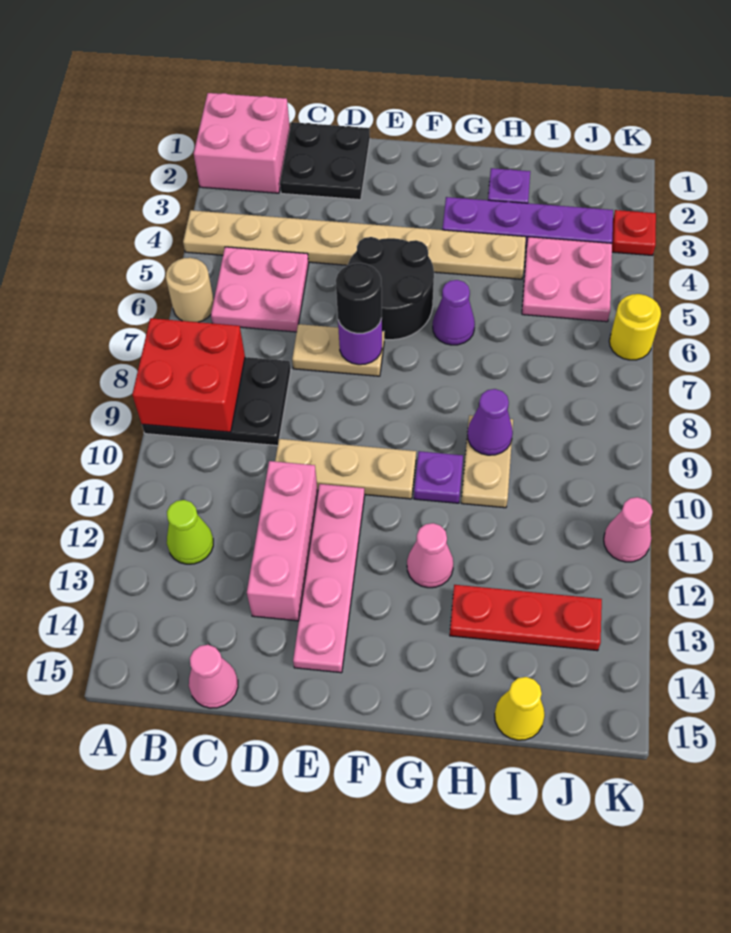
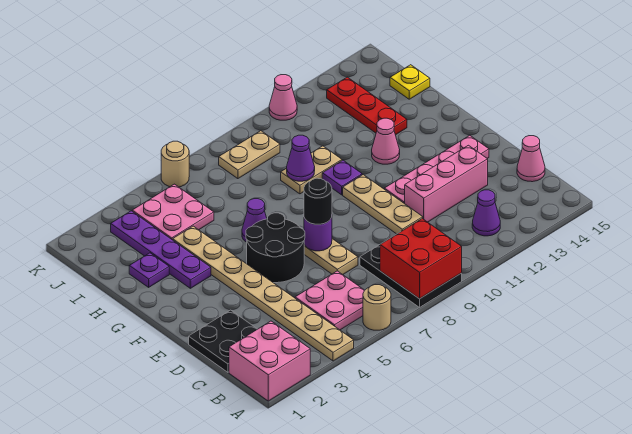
lime cone B12 level 1 -> purple cone B12 level 1
yellow cone I15 level 1 -> yellow plate I15 level 1
none -> tan plate J8:J9 level 1
red plate K3 level 1 -> none
yellow round brick K6 level 1 -> tan round brick K6 level 1

